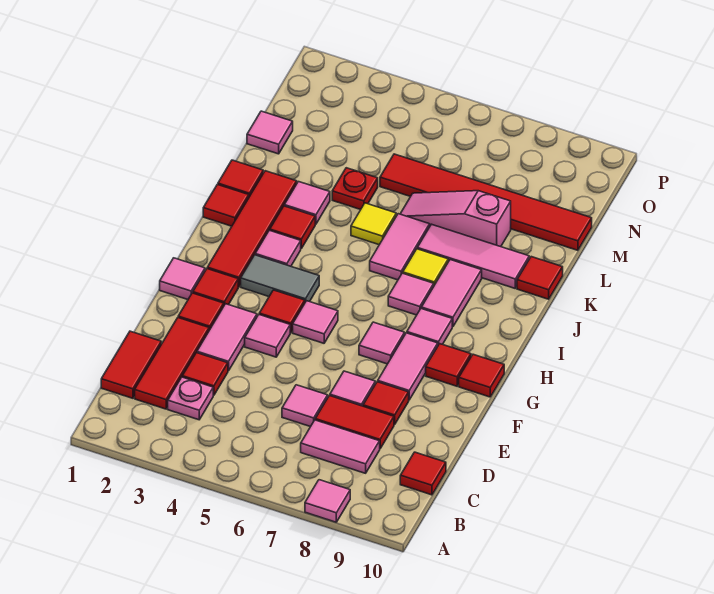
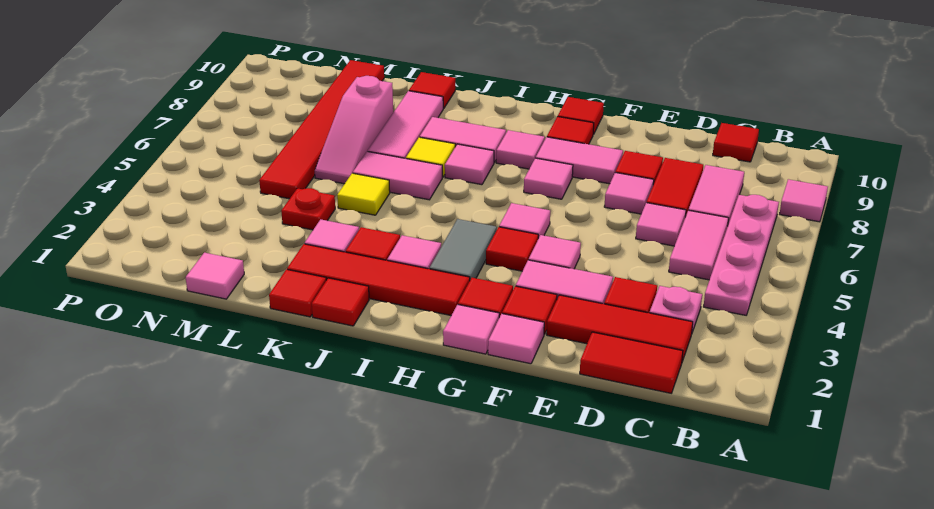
none -> pink plate B4:B7 level 1
none -> pink tile C5:C6 level 1
none -> pink tile F1 level 1

